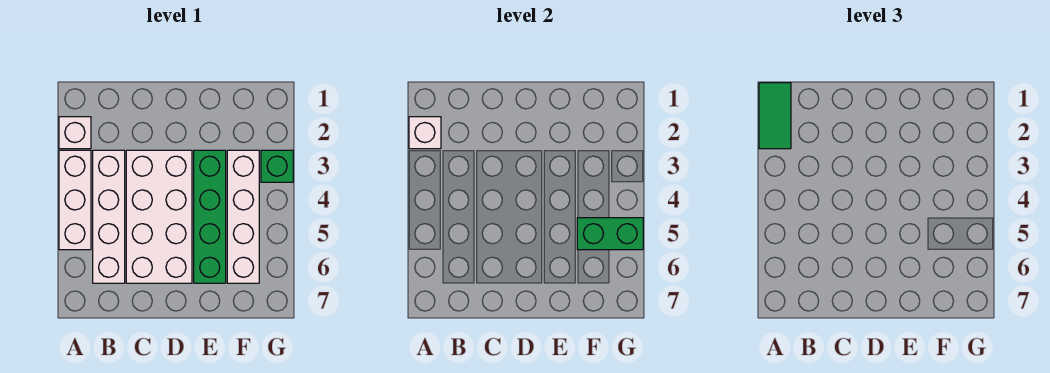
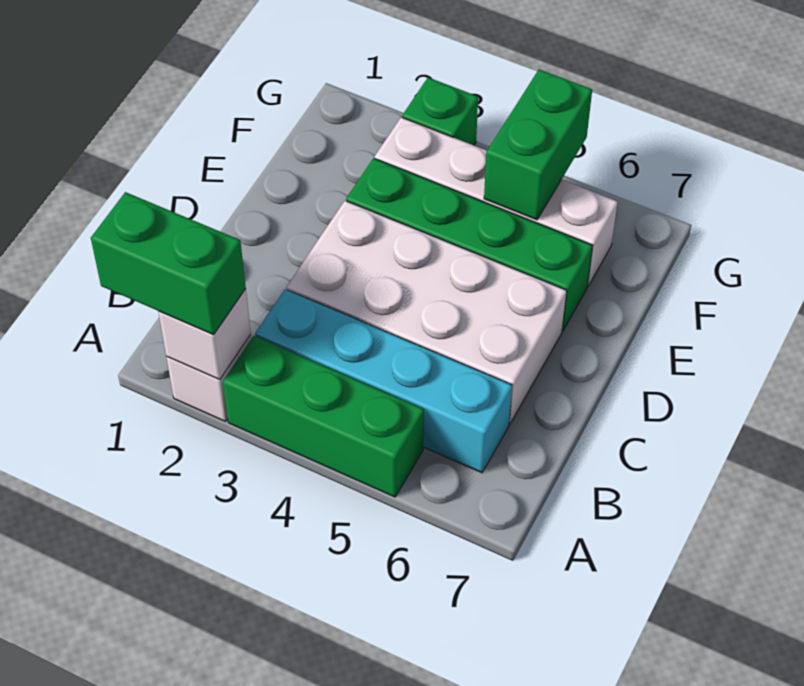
green tile A1:A2 level 3 -> green brick A1:A2 level 3
white brick A3:A5 level 1 -> green brick A3:A5 level 1
white brick B3:B6 level 1 -> cyan brick B3:B6 level 1

